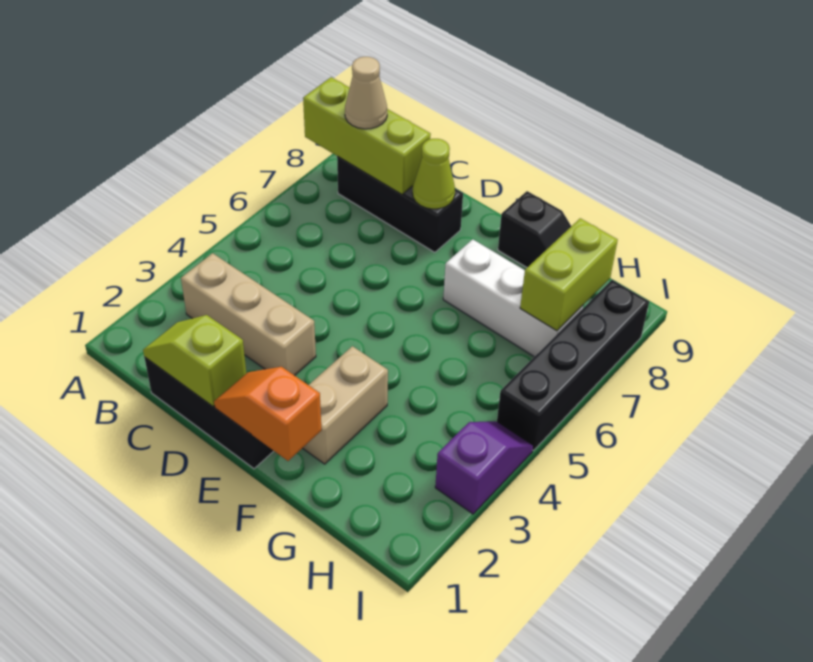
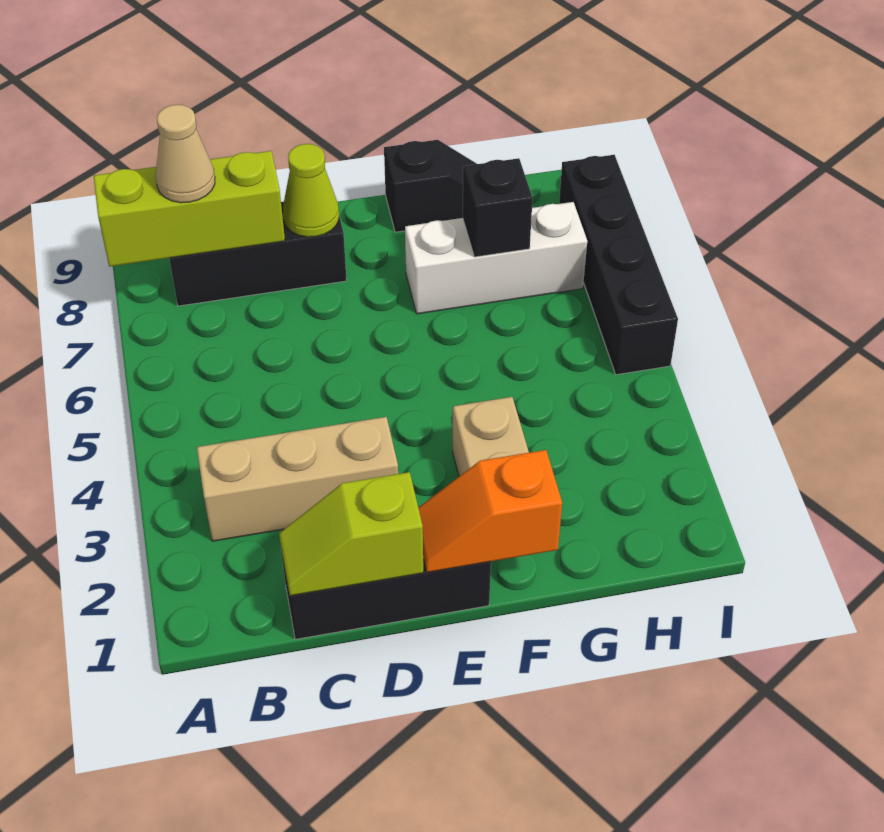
none -> black brick G7 level 2
lime brick H7:H8 level 2 -> none
purple slope I3:I4 level 1 top 3 -> none

